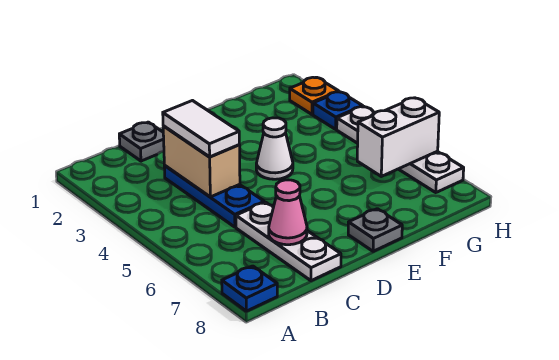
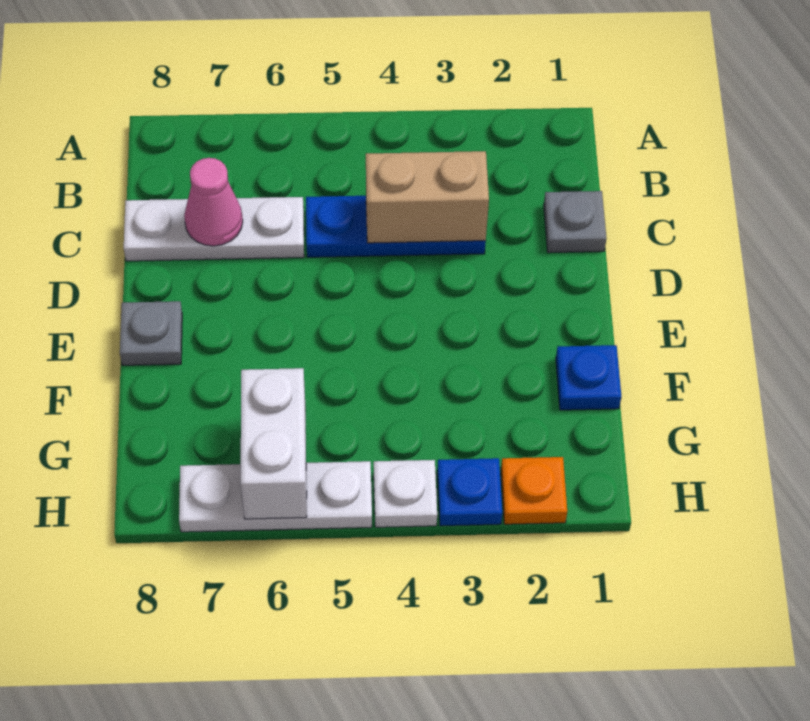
blue plate A8 level 1 -> blue plate F1 level 1
white tile C3:C4 level 3 -> none
white cone E4 level 1 -> none

